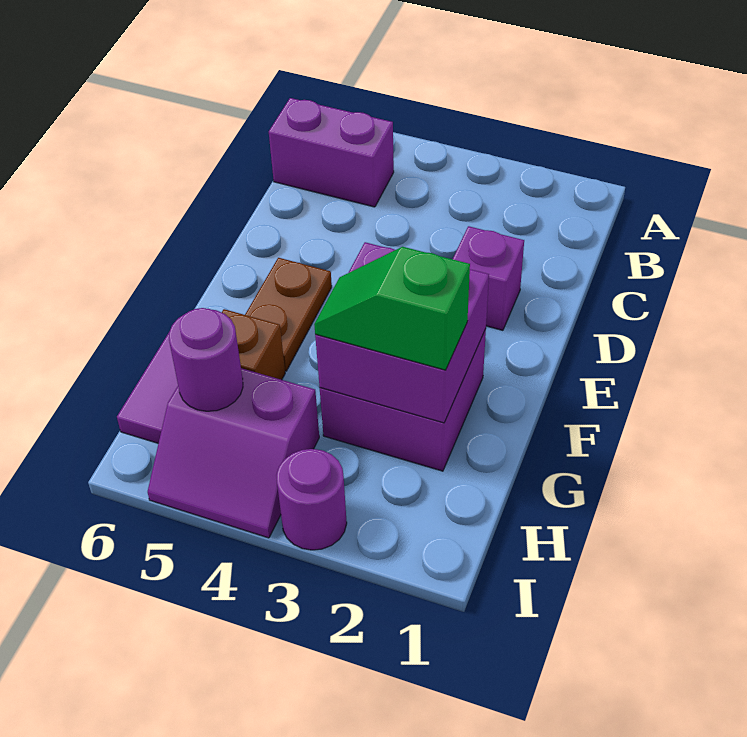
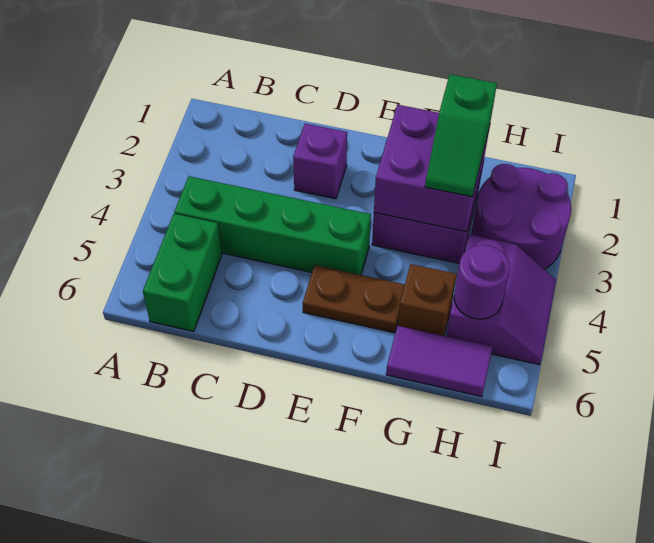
none -> green brick B4:E4 level 1
purple brick B5:B6 level 1 -> green brick B5:B6 level 1
purple round brick I3 level 1 -> purple round brick H2:I3 level 1

